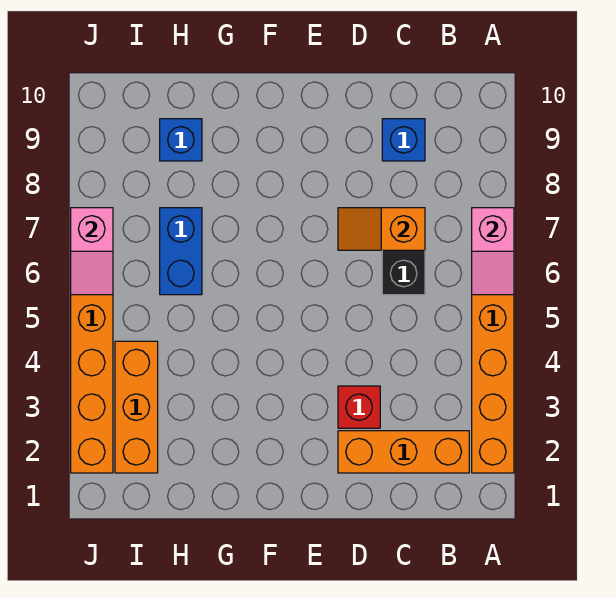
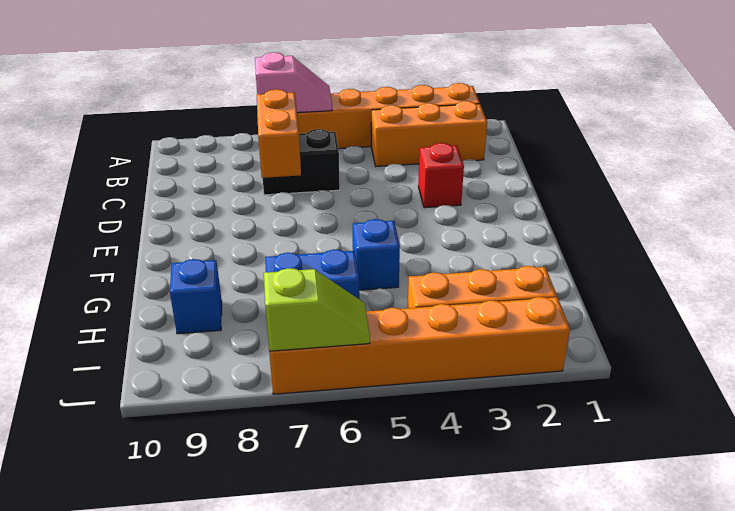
orange brick B2:D2 level 1 -> orange brick B2:B4 level 1
orange slope C7:D7 level 2 top C -> orange brick C7:D7 level 2
blue brick C9 level 1 -> blue brick G5 level 1
pink slope J6:J7 level 2 top 7 -> lime slope J6:J7 level 2 top 7

